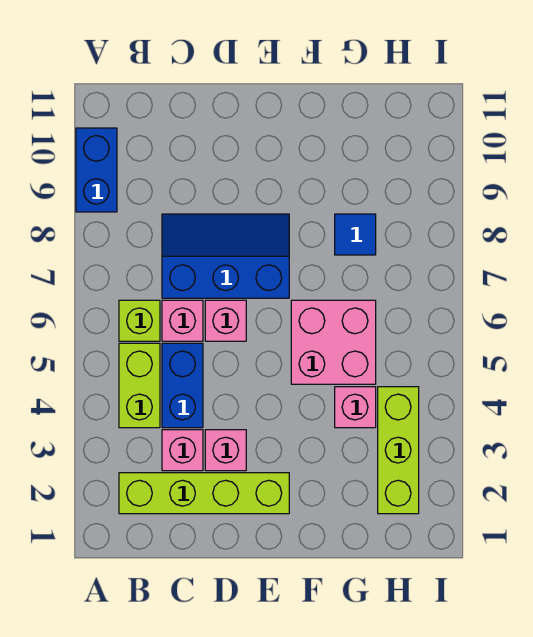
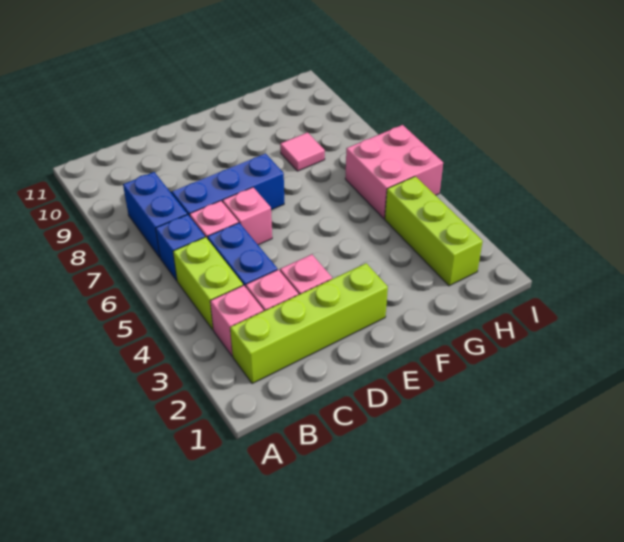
blue brick A9:A10 level 1 -> blue brick B7:B8 level 1
lime brick B6 level 1 -> blue brick B6 level 1
pink brick F5:G6 level 1 -> pink brick H5:I6 level 1
pink brick G4 level 1 -> pink brick B3 level 1
blue tile G8 level 1 -> pink tile G8 level 1

